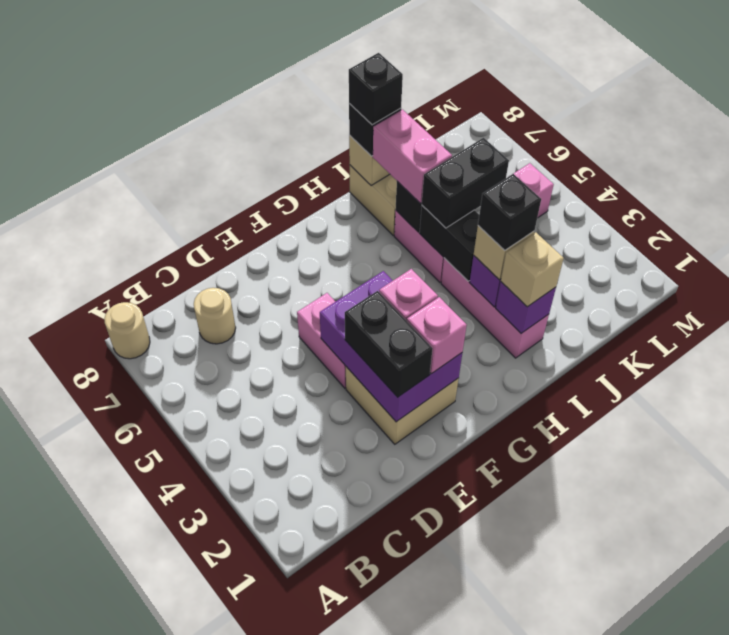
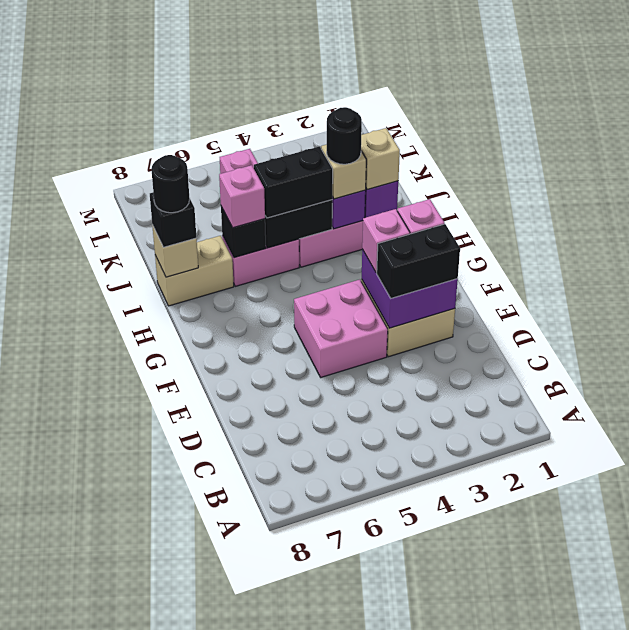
tan round brick A8 level 1 -> none
tan round brick C7 level 1 -> none
purple brick E2:F4 level 2 -> purple brick E2:F3 level 2
pink brick E4:E5 level 1 -> pink brick E4:F5 level 1
black brick I3 level 4 -> black round brick I3 level 4
black brick I5:J5 level 3 -> black brick I4:I5 level 3
pink brick I6:I7 level 3 -> pink brick I6 level 3
black brick I8 level 4 -> black round brick I8 level 4

